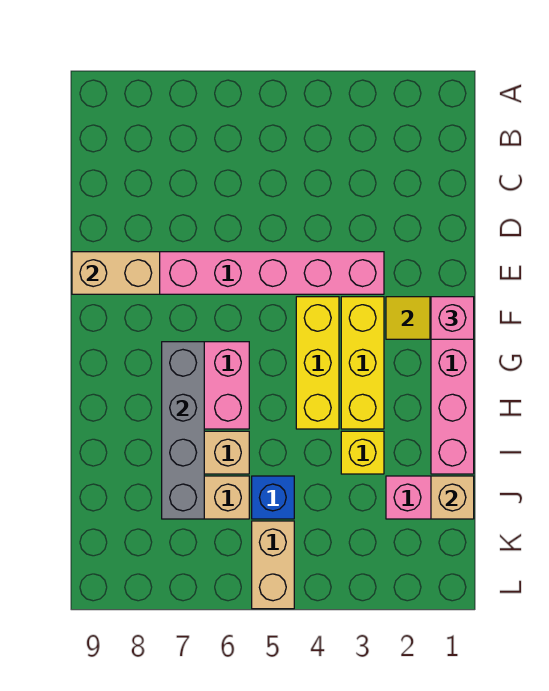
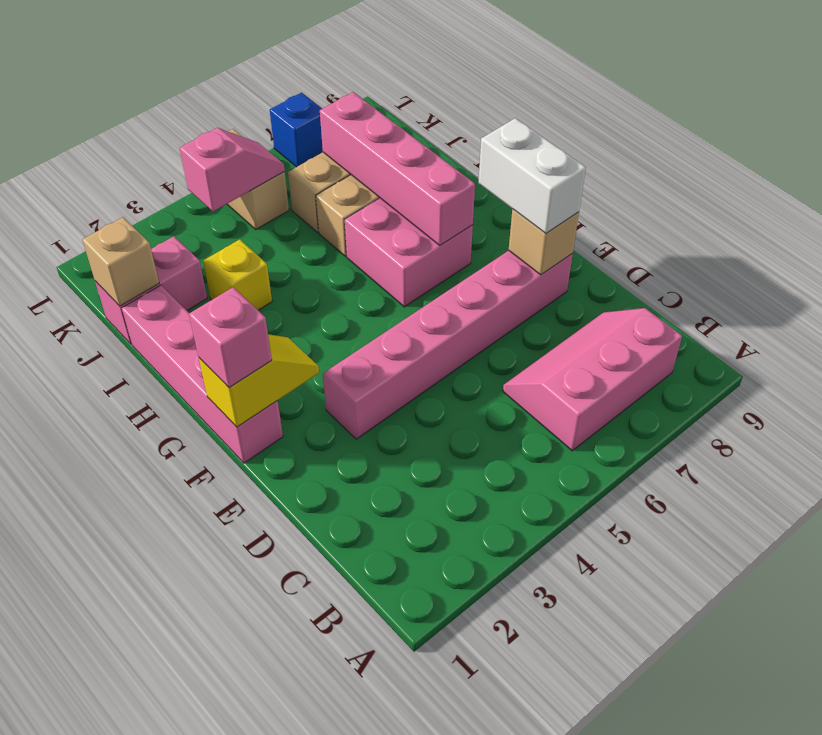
none -> pink slope B6:C8 level 1 top B
tan brick E8:E9 level 2 -> tan brick E8 level 2
none -> white brick E8:F8 level 3
yellow brick F3:H3 level 1 -> none
yellow brick F4:H4 level 1 -> none
grey brick G7:J7 level 2 -> pink brick G7:J7 level 2
blue brick J5 level 1 -> blue brick L7 level 1
none -> pink slope K4:K5 level 2 top 4

